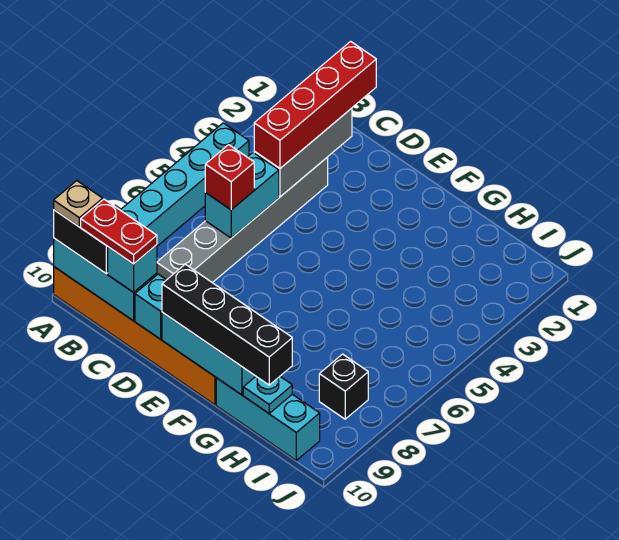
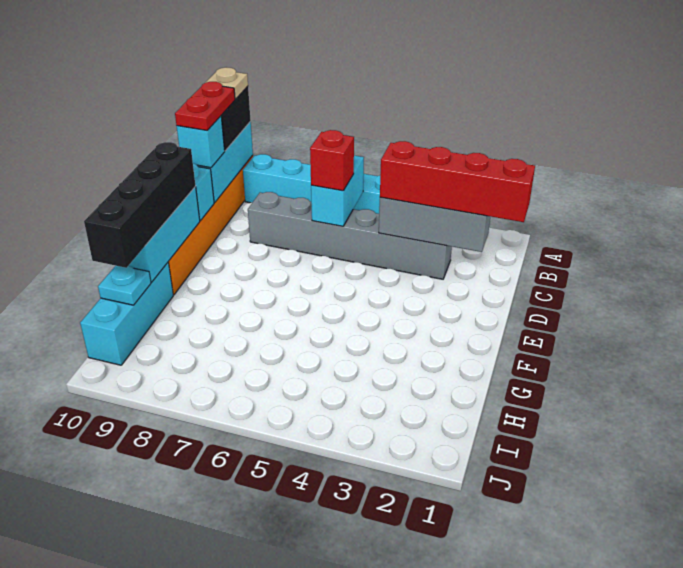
cyan brick C5:C6 level 2 -> cyan brick B6:C6 level 2
black brick I8 level 1 -> none

